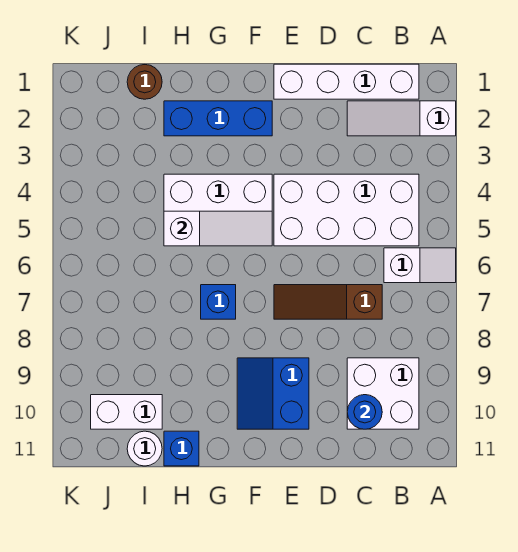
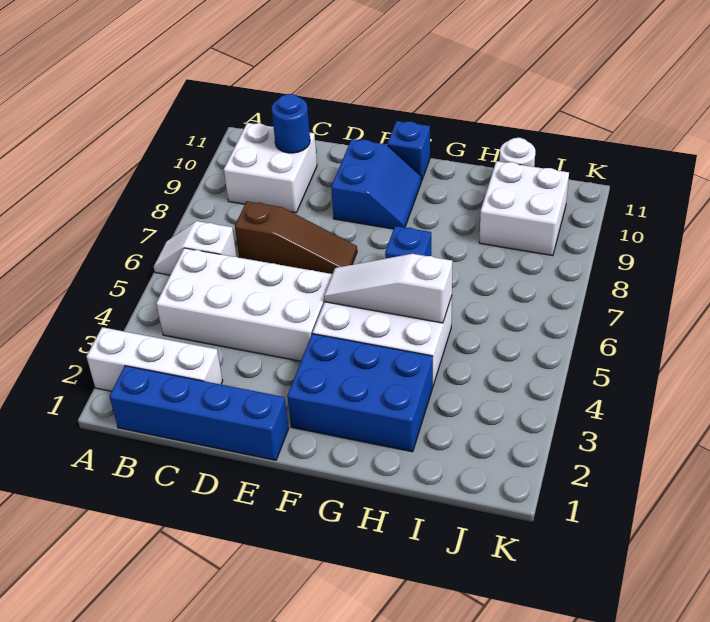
white slope A2:C2 level 1 top A -> white brick A2:C2 level 1
white brick B1:E1 level 1 -> blue brick B1:E1 level 1
blue brick F2:H2 level 1 -> blue brick F2:H3 level 1
blue brick H11 level 1 -> blue brick F11 level 1
brown round brick I1 level 1 -> none
white brick I10:J10 level 1 -> white brick I9:J10 level 1

